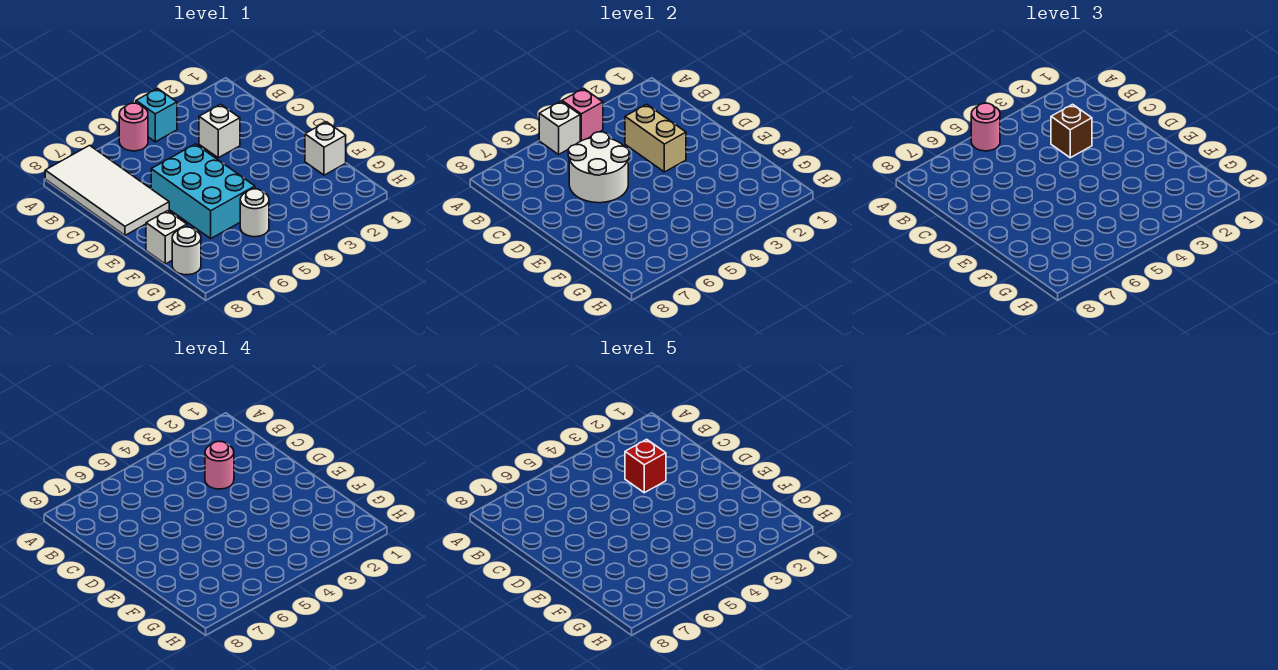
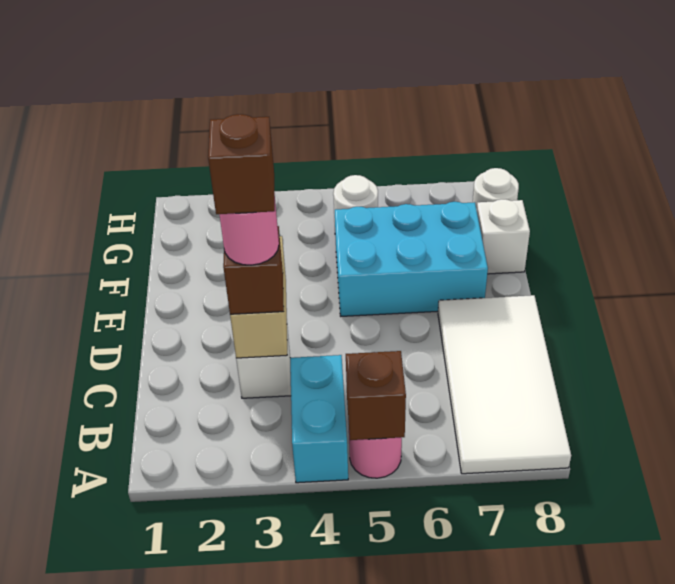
cyan brick A4 level 1 -> cyan brick A4:B4 level 1
pink brick A4 level 2 -> none
white brick A5 level 2 -> brown brick A5 level 2
pink round brick A5 level 3 -> none
red brick C3 level 5 -> brown brick C3 level 5
white round brick C5:D6 level 2 -> none
cyan brick D5:F6 level 1 -> cyan brick E5:F7 level 1
white brick F1 level 1 -> none

